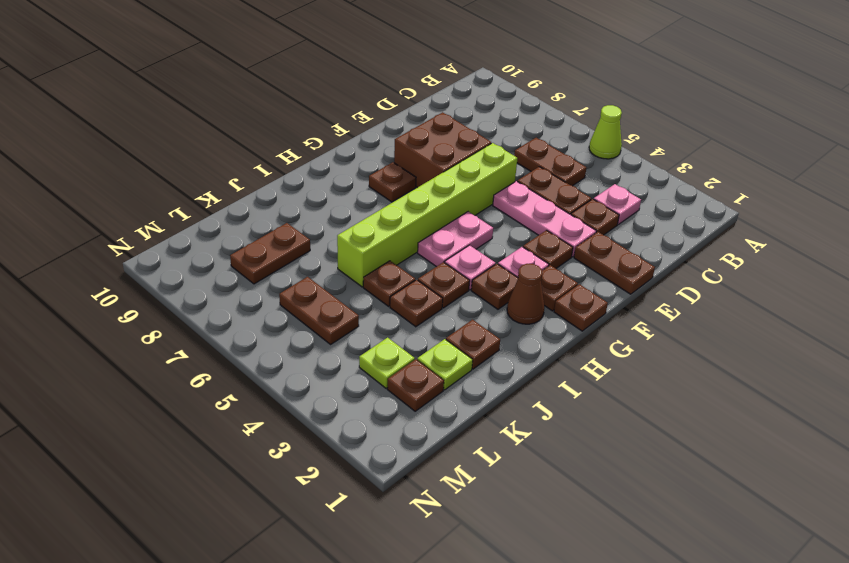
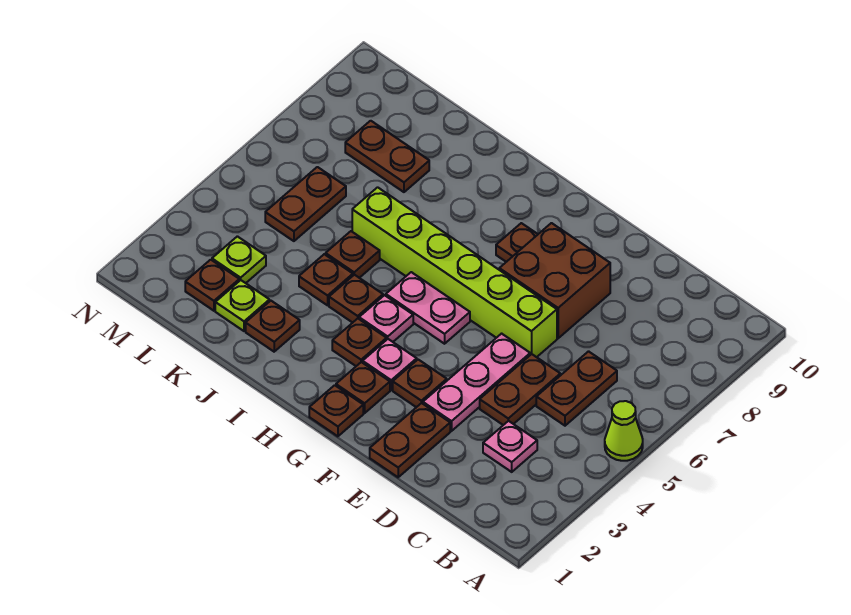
brown plate D3 level 1 -> none
brown cone H2 level 1 -> none

